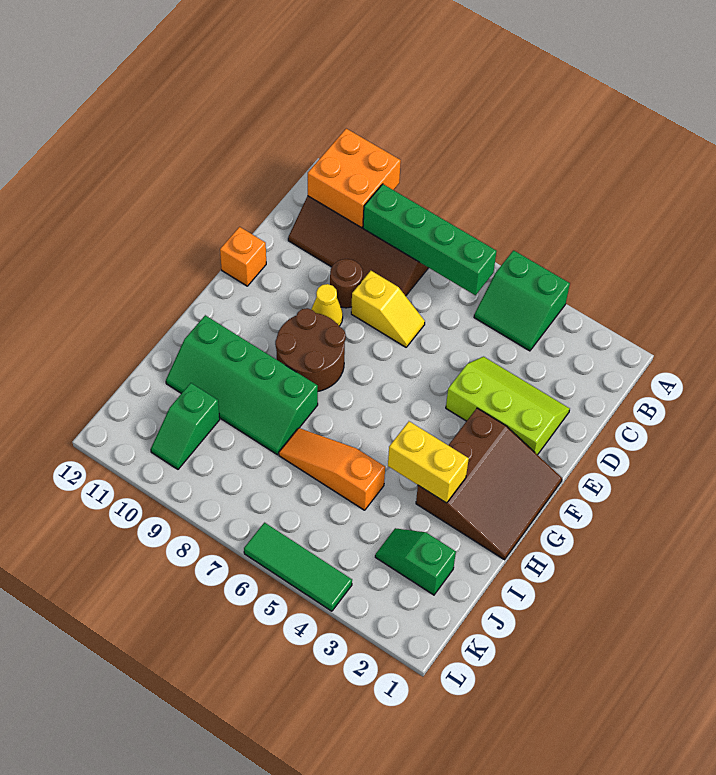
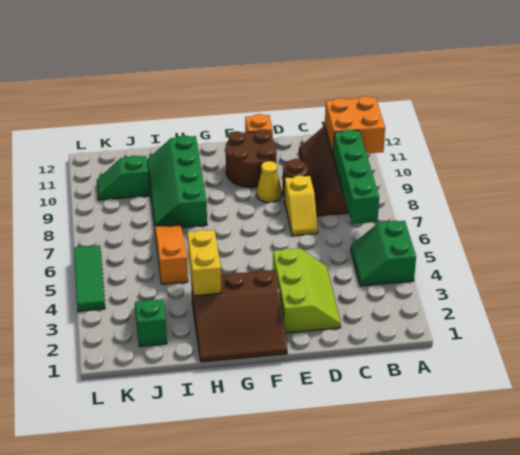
brown round brick F8:G9 level 1 -> brown round brick E10:F11 level 1

